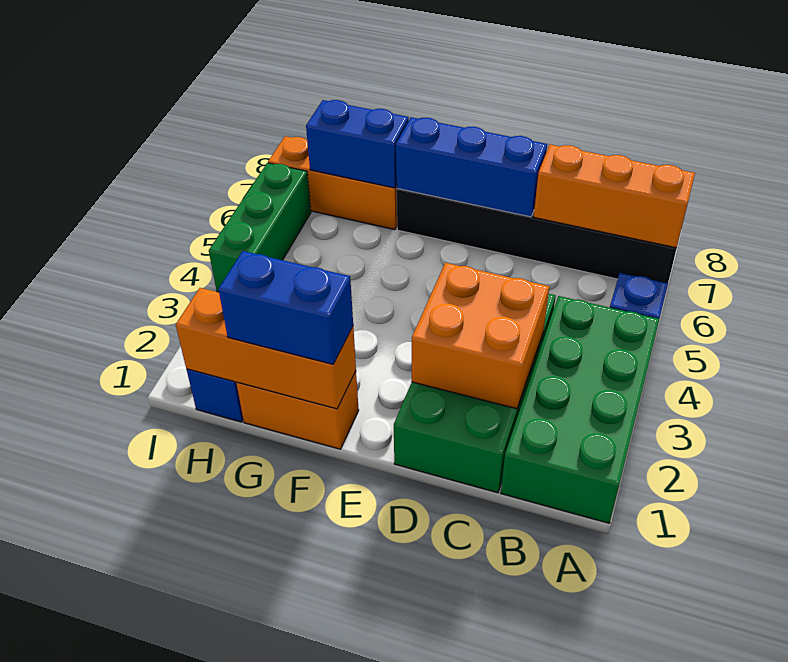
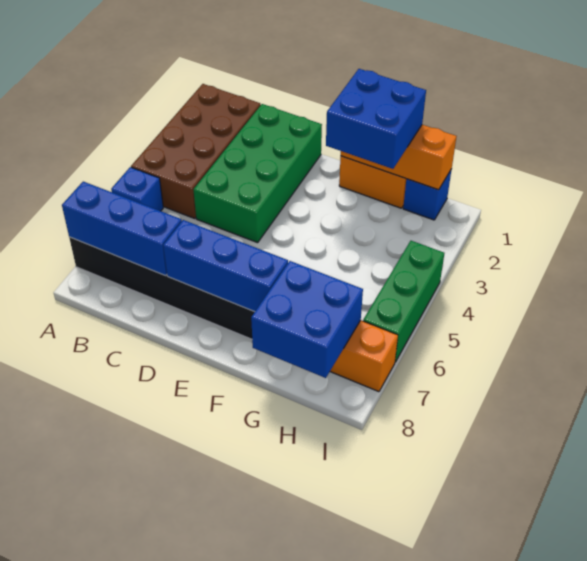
green brick A1:B4 level 1 -> brown brick A1:B4 level 1
orange brick A7:C7 level 2 -> blue brick A7:C7 level 2
orange brick C2:D3 level 2 -> none
blue brick F1:G1 level 3 -> blue brick F1:G2 level 3
blue brick G7:H7 level 2 -> blue brick G7:H8 level 2

